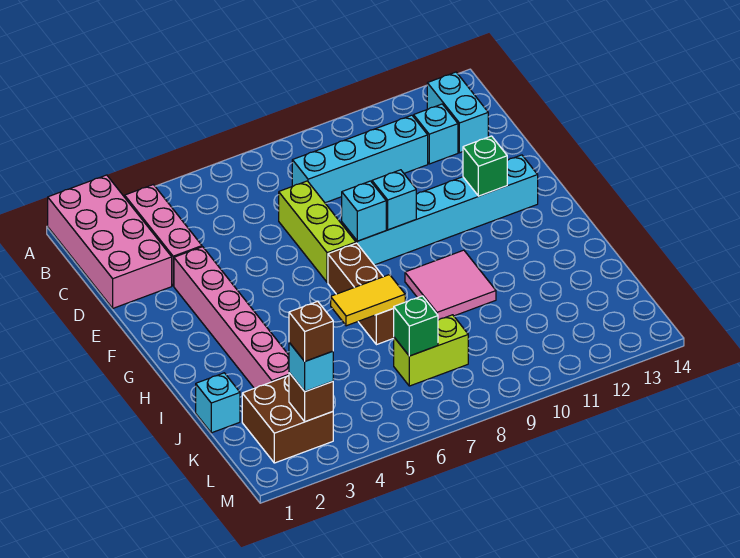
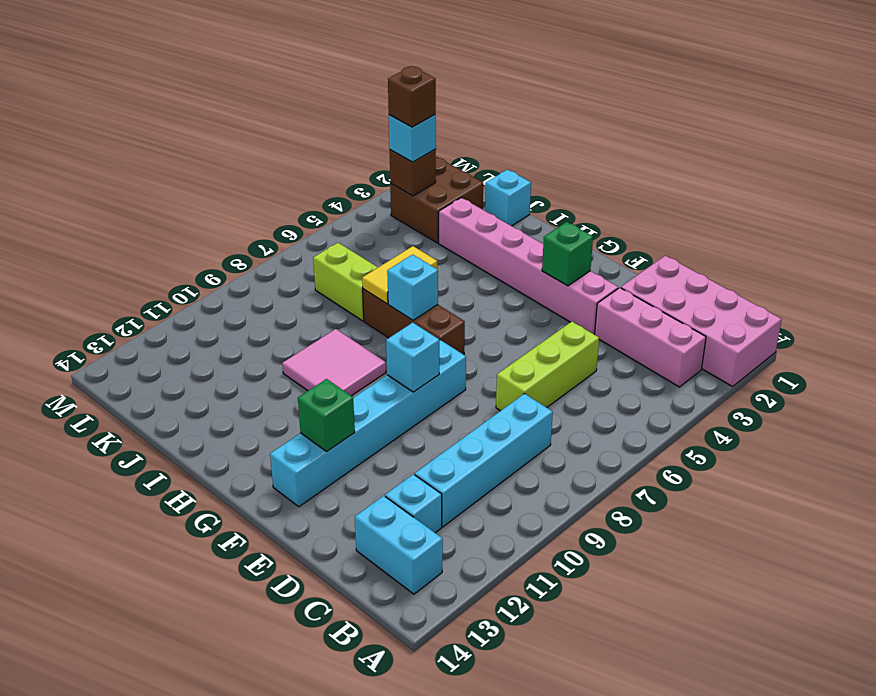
lime brick D7:F7 level 1 -> lime brick D5:D7 level 1
cyan brick F8 level 2 -> cyan brick H7 level 2
lime brick K7:K8 level 1 -> lime brick J7:K7 level 1
green brick K7 level 2 -> green brick F3 level 2

